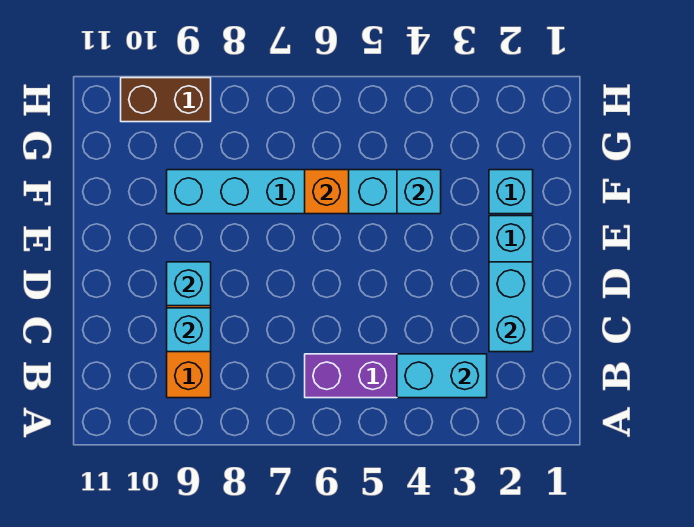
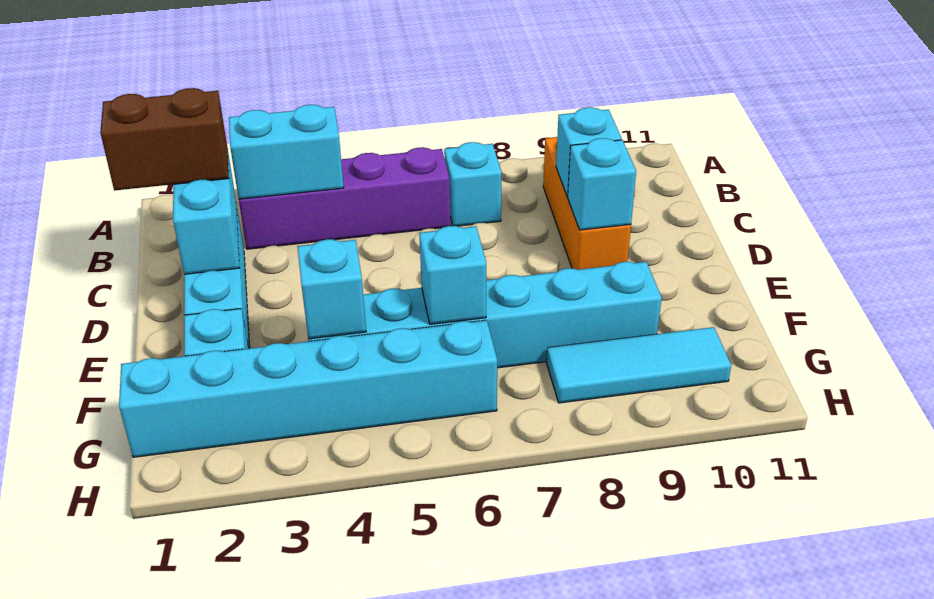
none -> cyan brick B7 level 1
orange brick F6 level 2 -> cyan brick F6 level 2
none -> cyan brick G1:G6 level 1
none -> cyan tile G8:G10 level 1
brown brick H9:H10 level 1 -> brown brick C1:C2 level 3

